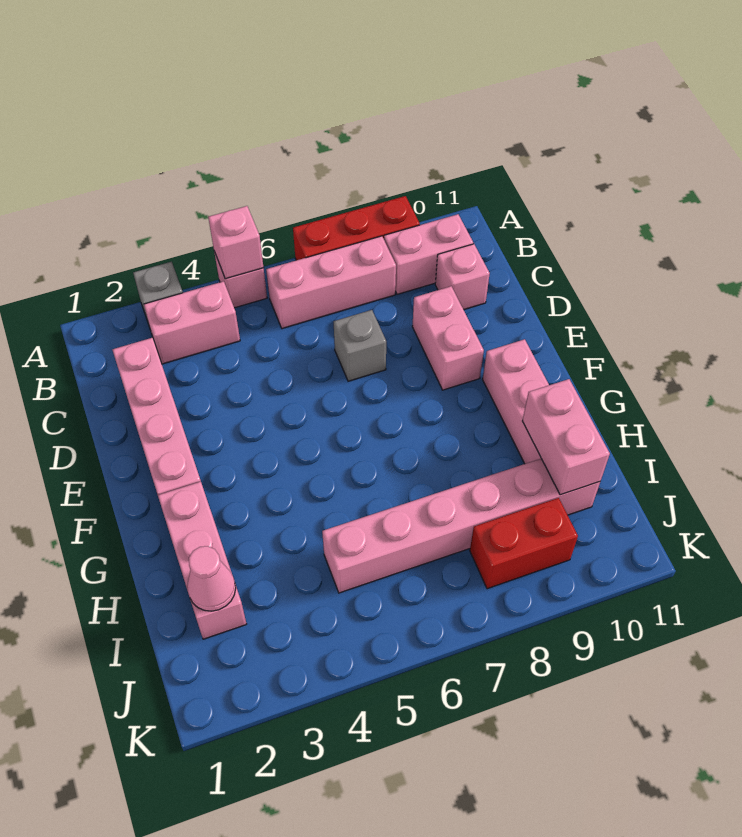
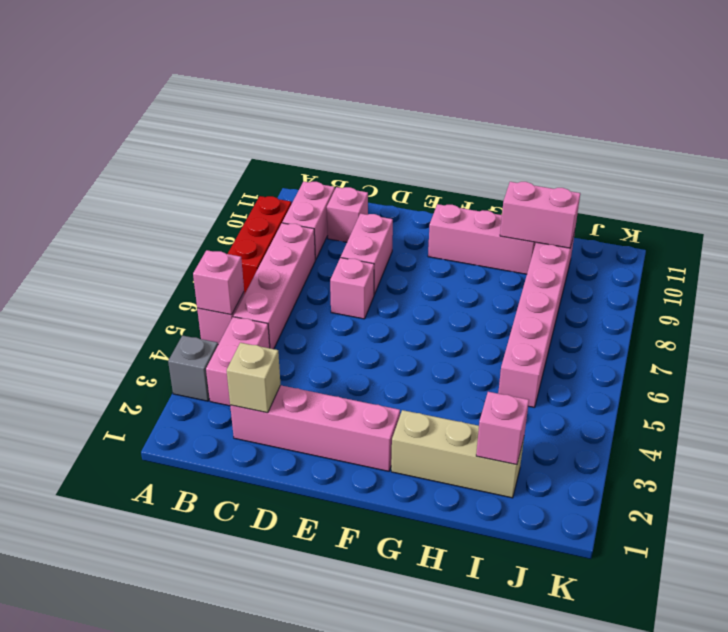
pink brick B6:B8 level 1 -> pink brick B5:B8 level 1
none -> tan brick C2 level 2
grey brick D7 level 1 -> pink brick D7 level 1
pink brick D9:E9 level 1 -> pink brick D8:D9 level 1
pink brick G2:I2 level 1 -> tan brick G2:I2 level 1
pink cone I2 level 2 -> pink brick I2 level 2
red brick J8:J9 level 1 -> none

